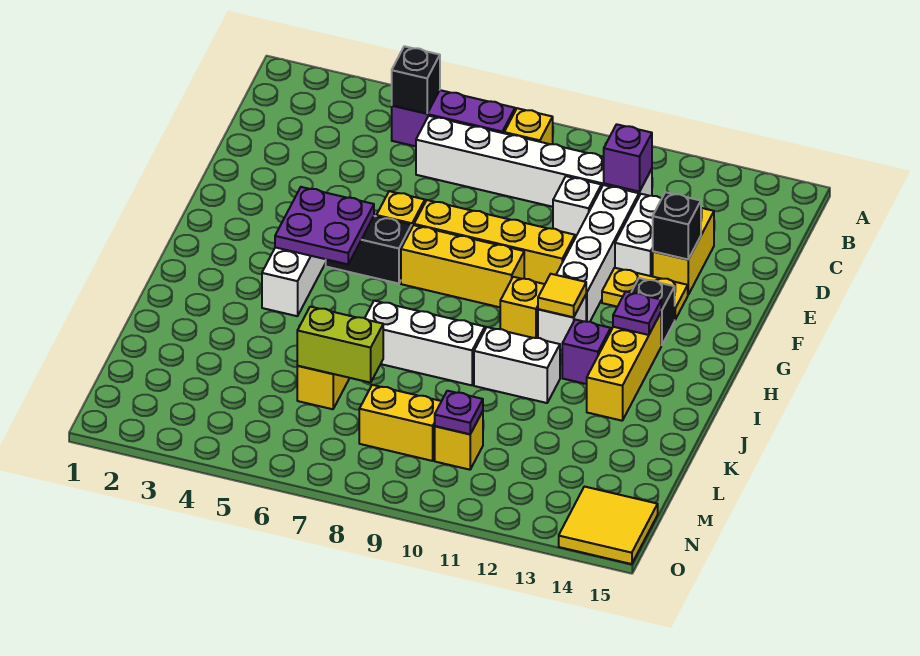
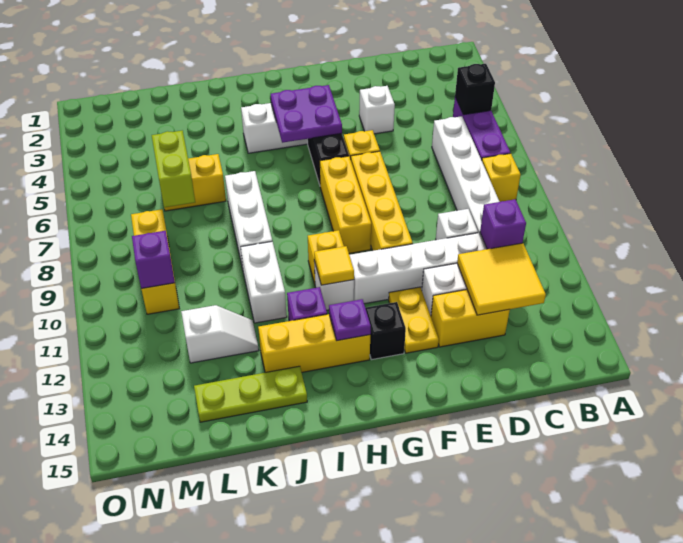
none -> white brick E4 level 1
black brick E13 level 2 -> none
none -> lime plate J14:L14 level 1
none -> white slope K12:L12 level 1 top L
purple plate M10 level 2 -> purple brick M10 level 2
yellow tile N14:O15 level 1 -> yellow tile C12:D13 level 2

